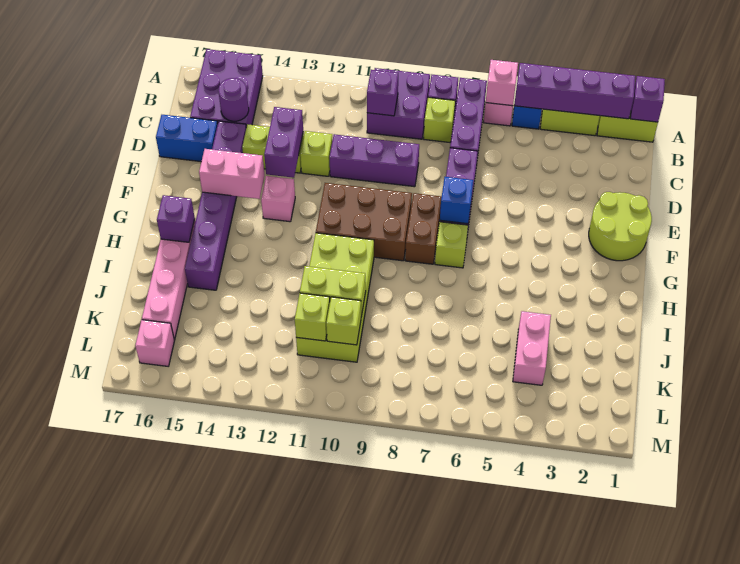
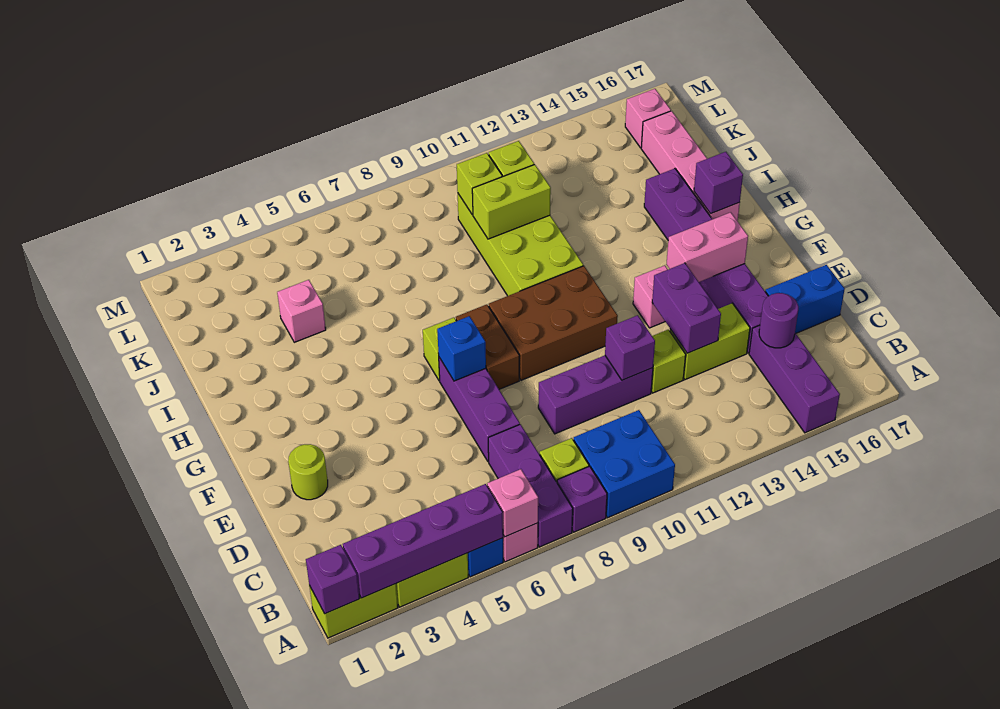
purple brick A9:B10 level 1 -> blue brick A9:B10 level 1
purple brick A15:C16 level 1 -> purple brick A15:C15 level 1
purple brick B10 level 2 -> purple brick D11 level 2
lime round brick E1:F2 level 1 -> lime round brick E2 level 1
pink brick J4:K4 level 1 -> pink brick J4 level 1

